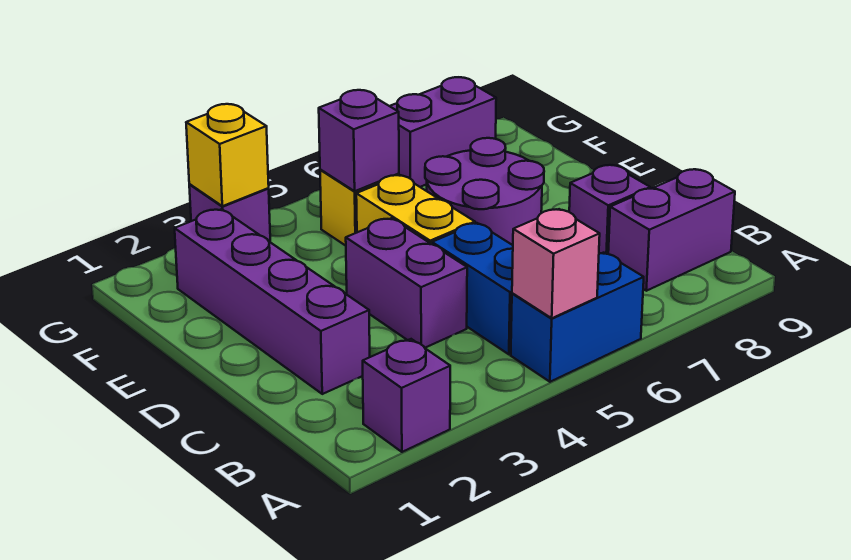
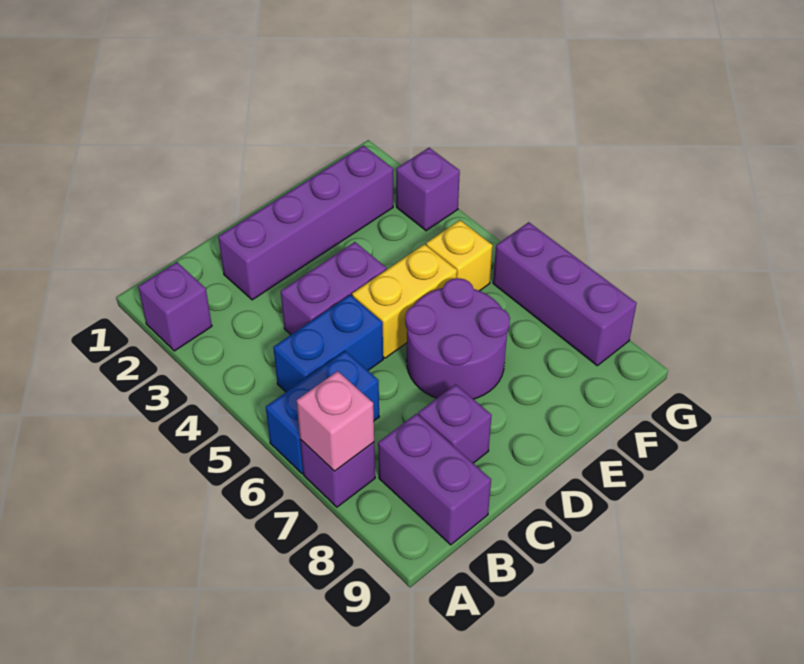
blue brick A5:A6 level 1 -> blue brick A6:B6 level 1
pink brick A5 level 2 -> pink brick A7 level 2
purple brick F5 level 2 -> purple brick A7 level 1
yellow brick G3 level 2 -> none
purple brick G7:G8 level 1 -> purple brick G6:G8 level 1

